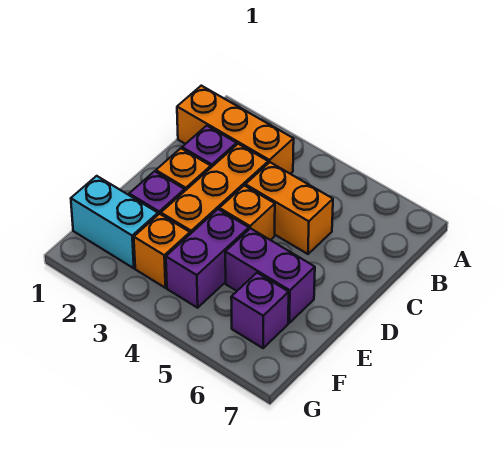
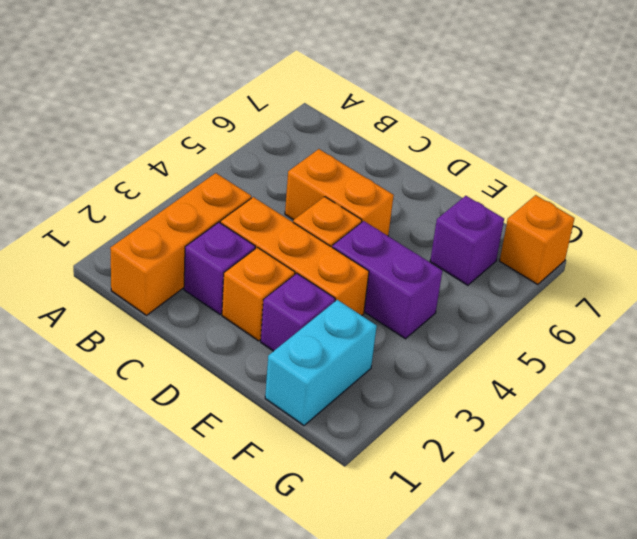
orange brick C4:C5 level 1 -> orange brick C5:D5 level 1
purple brick E5:E6 level 1 -> none
orange brick F3 level 1 -> orange brick G7 level 1

